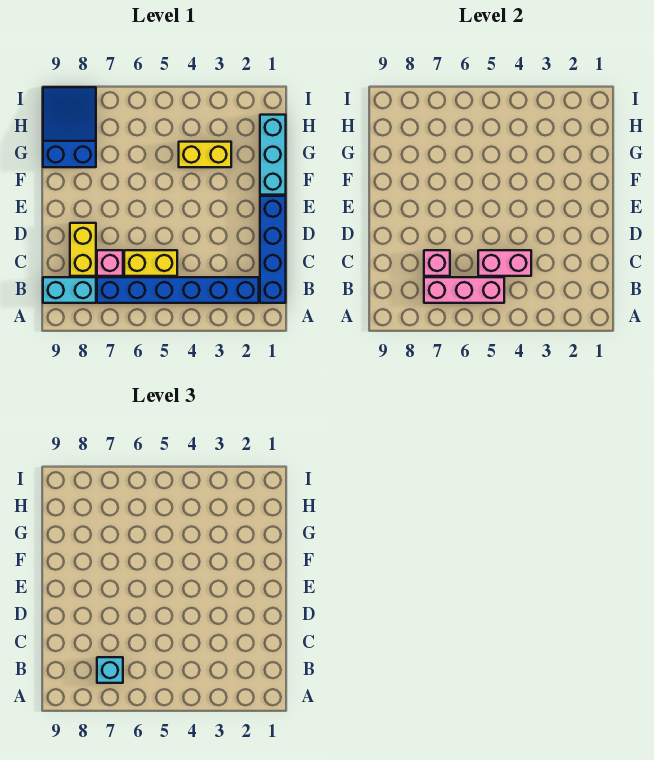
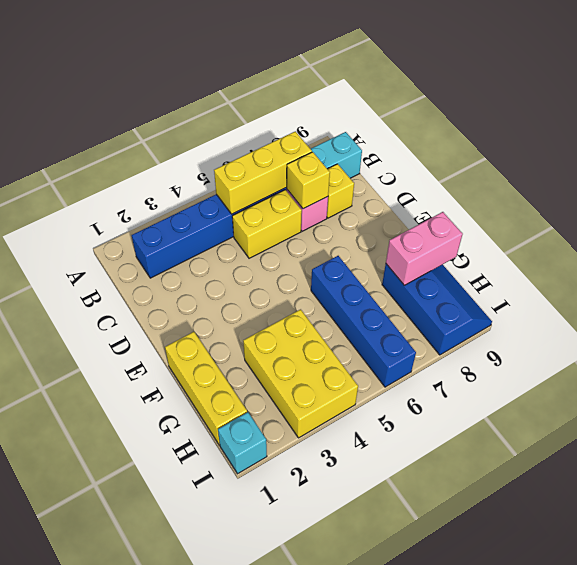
blue brick B1:E1 level 1 -> blue brick F6:I6 level 1
pink brick B5:B7 level 2 -> yellow brick B5:B7 level 2
cyan brick B7 level 3 -> cyan brick I1 level 1
pink brick C4:C5 level 2 -> pink brick G8:G9 level 2
pink brick C7 level 2 -> yellow brick C7 level 2
yellow brick C8:D8 level 1 -> yellow brick C8 level 1
cyan brick F1:H1 level 1 -> yellow brick F1:H1 level 1
yellow brick G3:G4 level 1 -> yellow brick G3:I4 level 1
blue slope G8:I9 level 1 top G -> blue slope G8:I9 level 1 top 8

